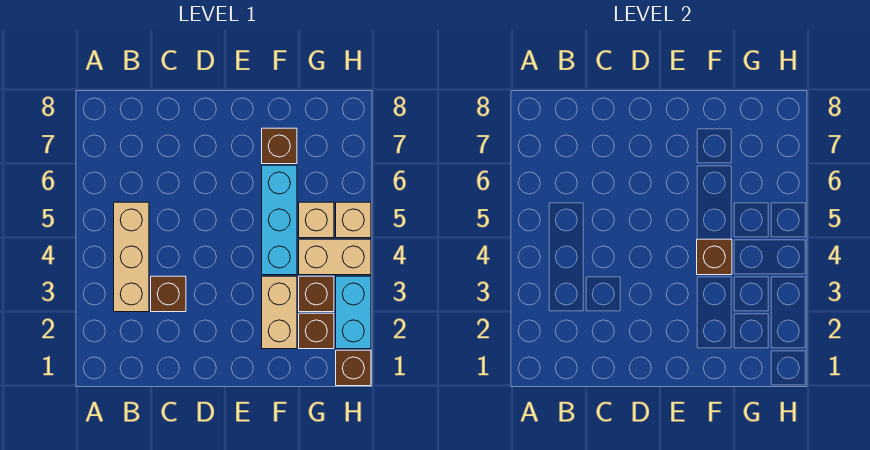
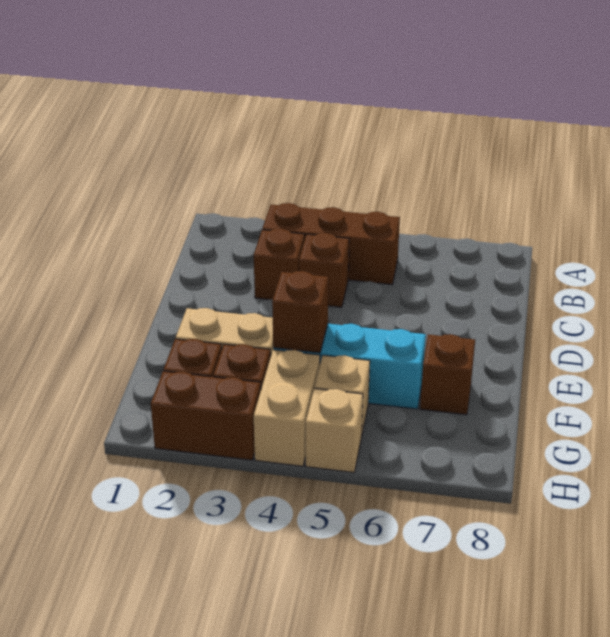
tan brick B3:B5 level 1 -> brown brick B3:B5 level 1
brown brick H1 level 1 -> brown brick C4 level 1
cyan brick H2:H3 level 1 -> brown brick H2:H3 level 1

